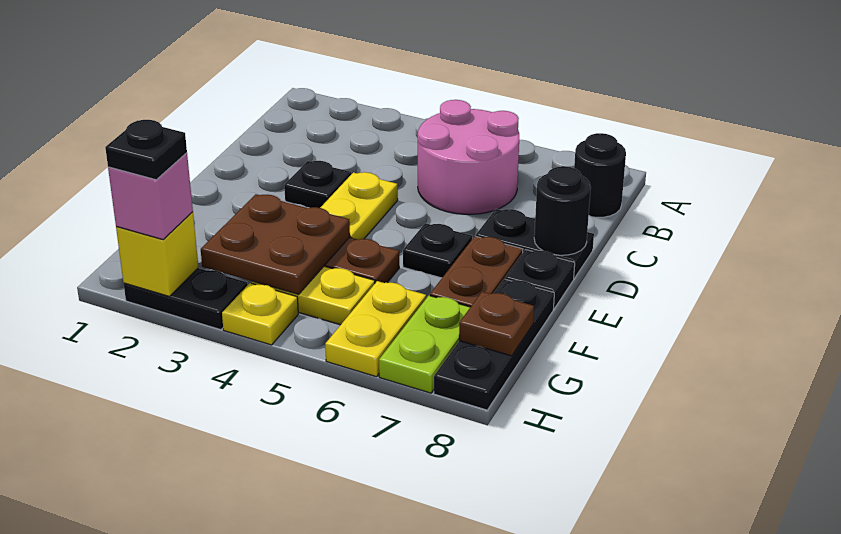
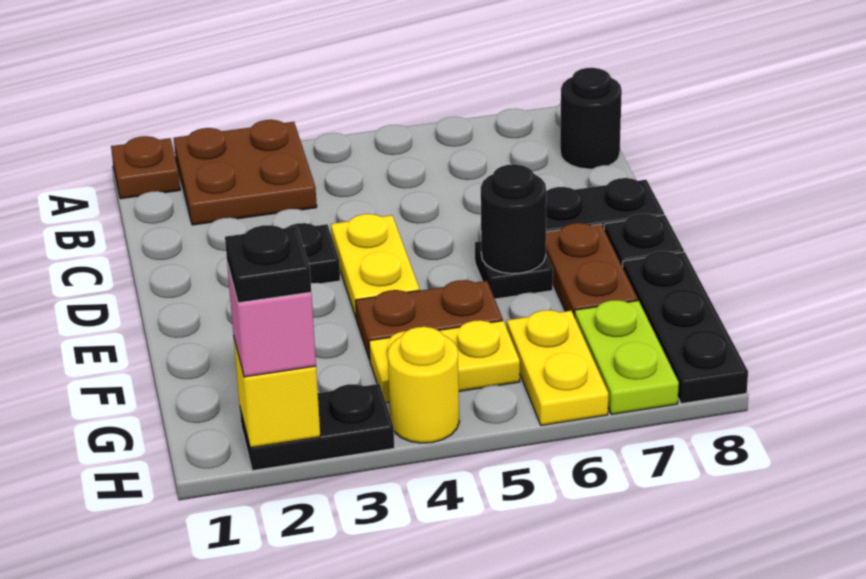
pink round brick B5:C6 level 1 -> none
black round brick D8 level 2 -> black round brick E6 level 2
brown plate F3:G4 level 2 -> brown plate A2:B3 level 1
brown plate G8 level 2 -> brown plate A1 level 1
yellow plate H4 level 1 -> yellow round brick H4 level 1

